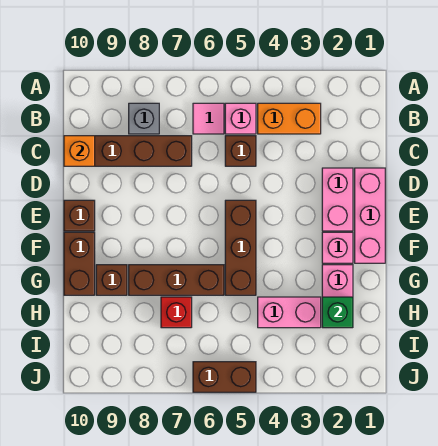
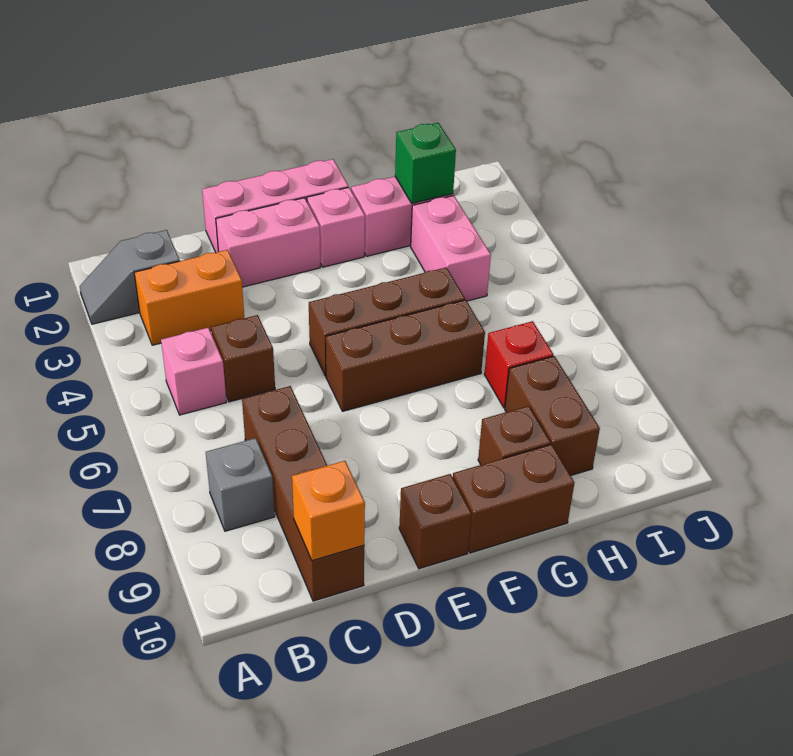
none -> grey slope A2:B2 level 1 top B
orange brick B3:B4 level 1 -> orange brick B3:C3 level 1
pink tile B6 level 1 -> none
brown brick G6:G8 level 1 -> brown brick E6:G6 level 1
brown brick J5:J6 level 1 -> brown brick H8:H9 level 1

